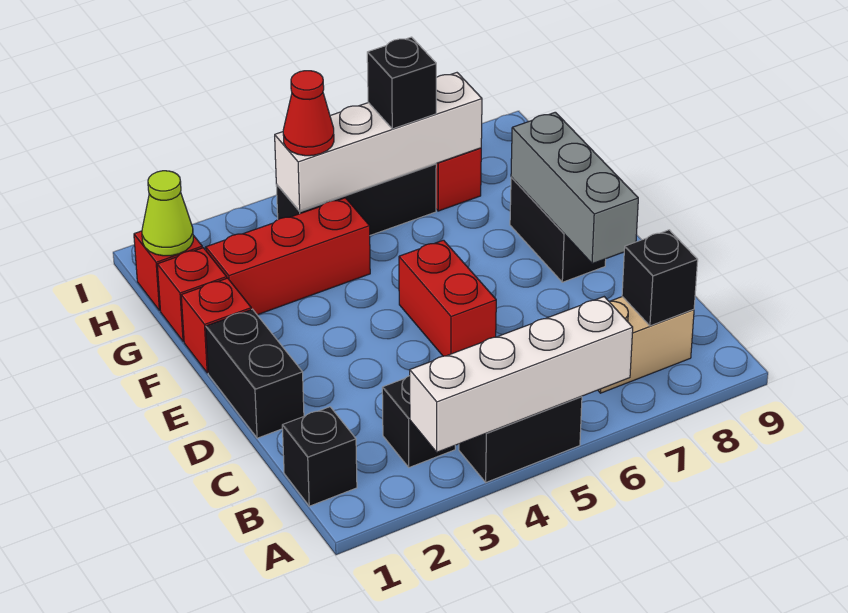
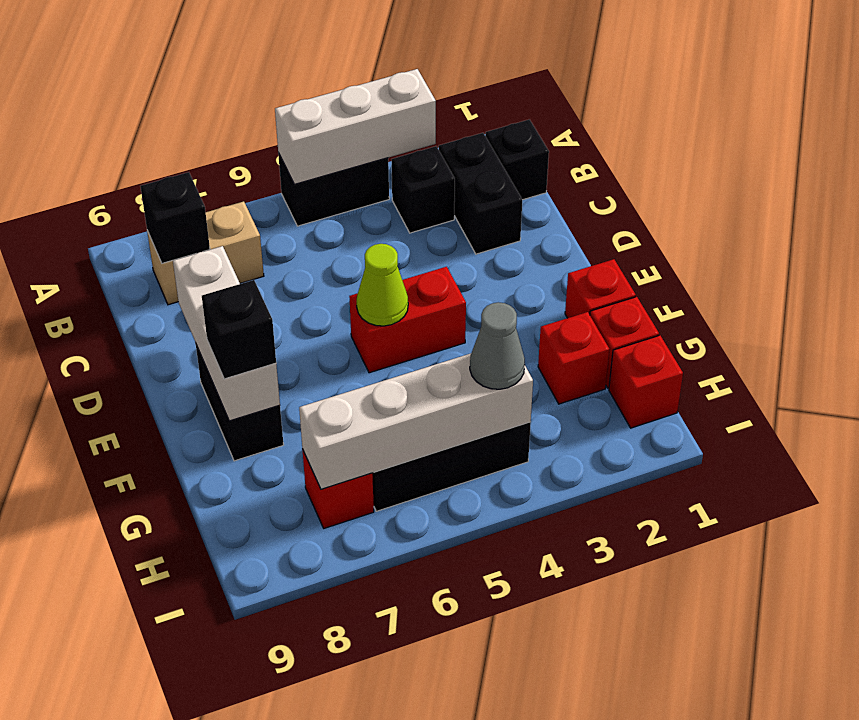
white brick A3:A6 level 2 -> white brick A3:A5 level 2
black brick D1:E1 level 1 -> black brick B2:C2 level 1
red brick D5:E5 level 1 -> red brick E4:E5 level 1
grey brick D8:F8 level 2 -> white brick D8:F8 level 2
red brick G2:G4 level 1 -> red brick G2 level 1
lime cone H1 level 2 -> lime cone E5 level 2
red cone H4 level 3 -> grey cone H4 level 3
black brick H6 level 3 -> black brick F8 level 3

